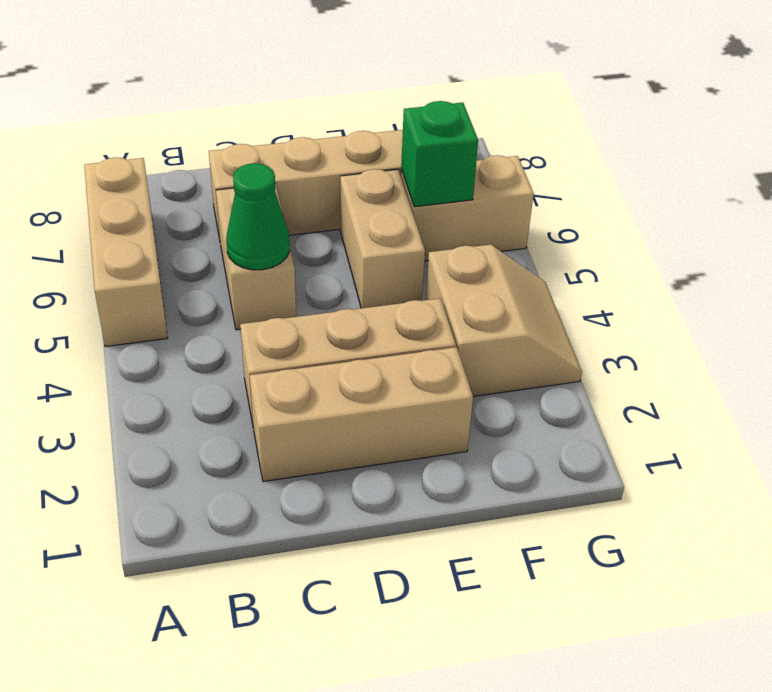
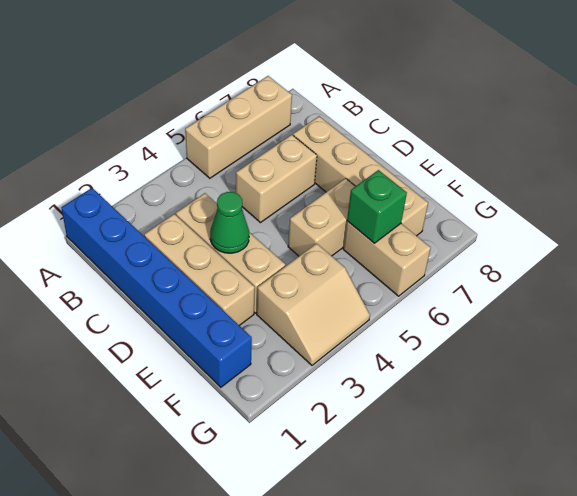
none -> blue brick A1:F1 level 1
green cone C5 level 2 -> green cone D3 level 2

